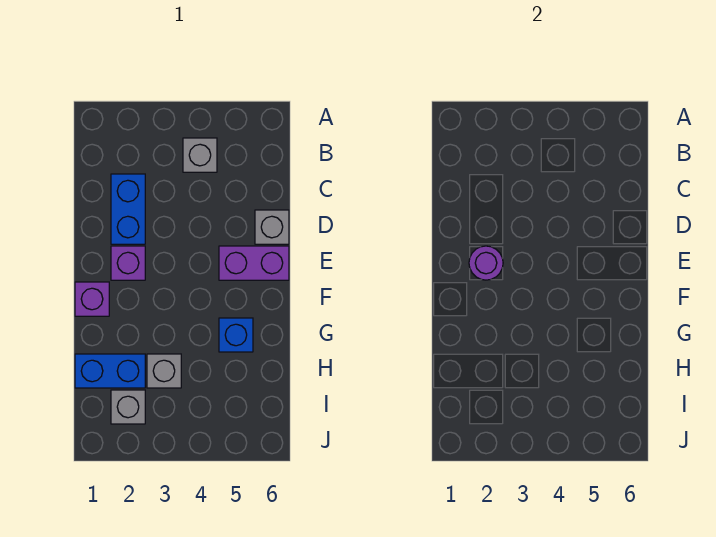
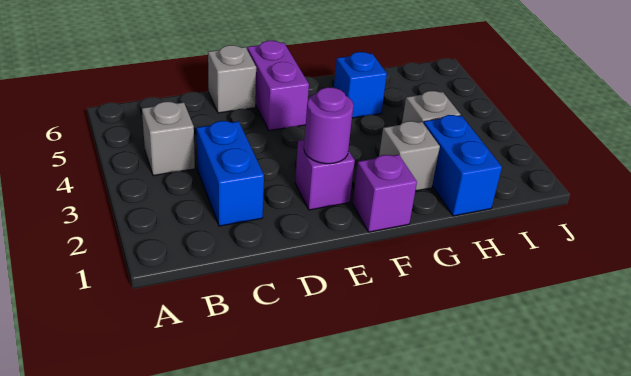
blue brick C2:D2 level 1 -> blue brick C2:C3 level 1
grey brick I2 level 1 -> grey brick G2 level 1

